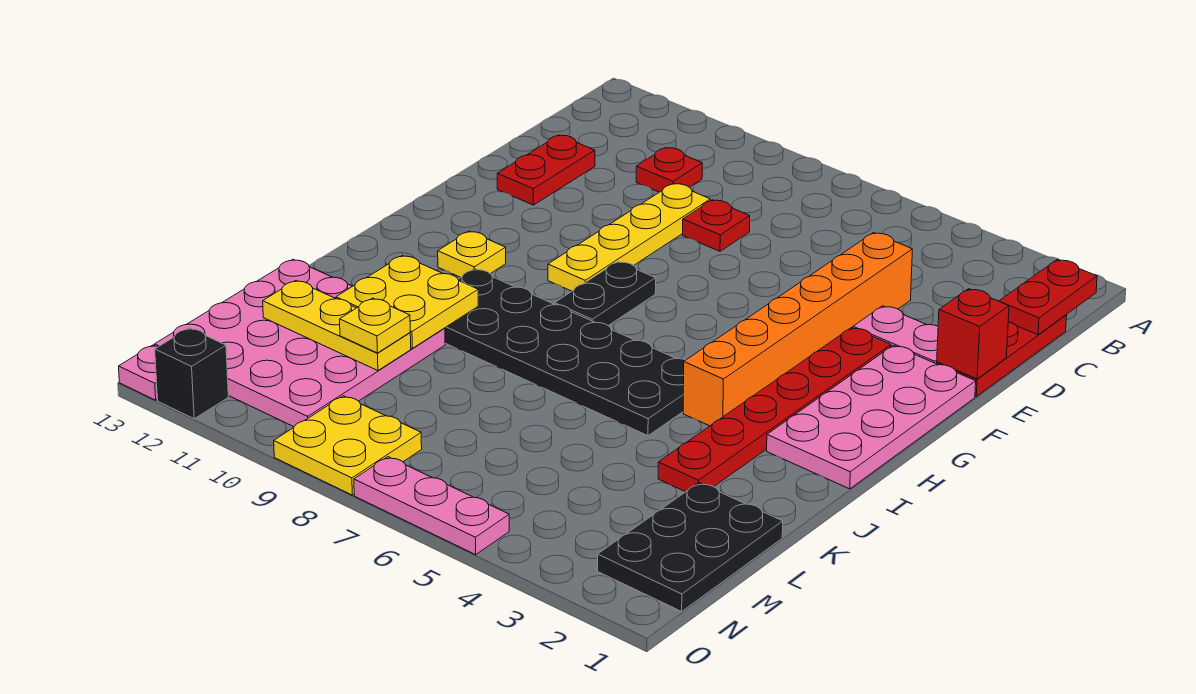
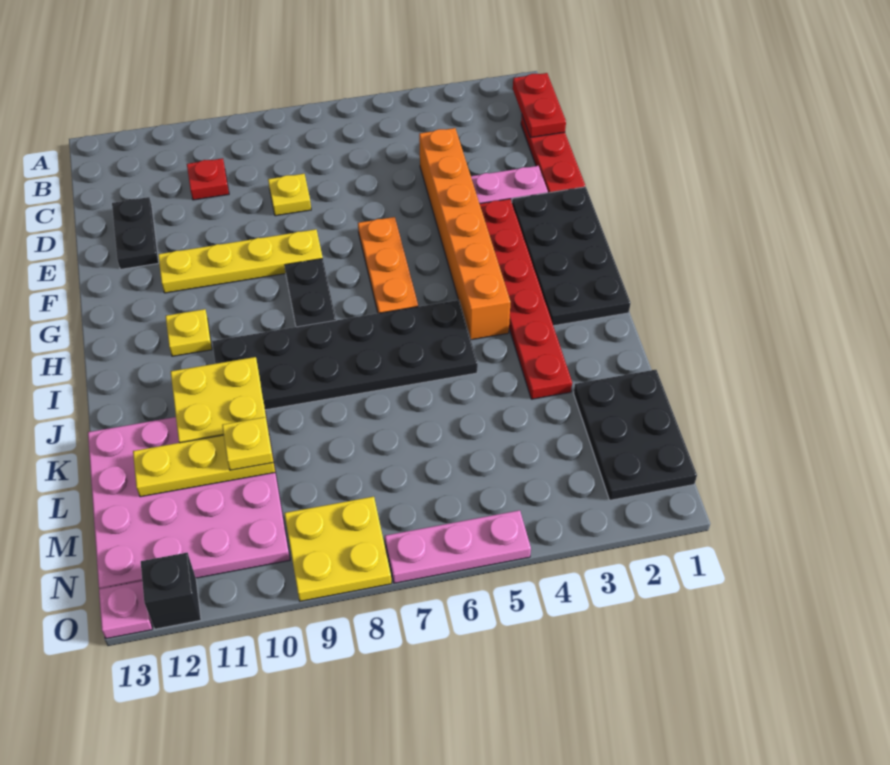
red plate D8 level 1 -> yellow plate D8 level 1
yellow plate D9:G9 level 1 -> yellow plate F8:F11 level 1
red plate D12:E12 level 1 -> black plate D12:E12 level 1
red brick E1 level 2 -> none
pink plate F1:I2 level 1 -> black plate F1:I2 level 1
none -> orange plate F6:H6 level 1

